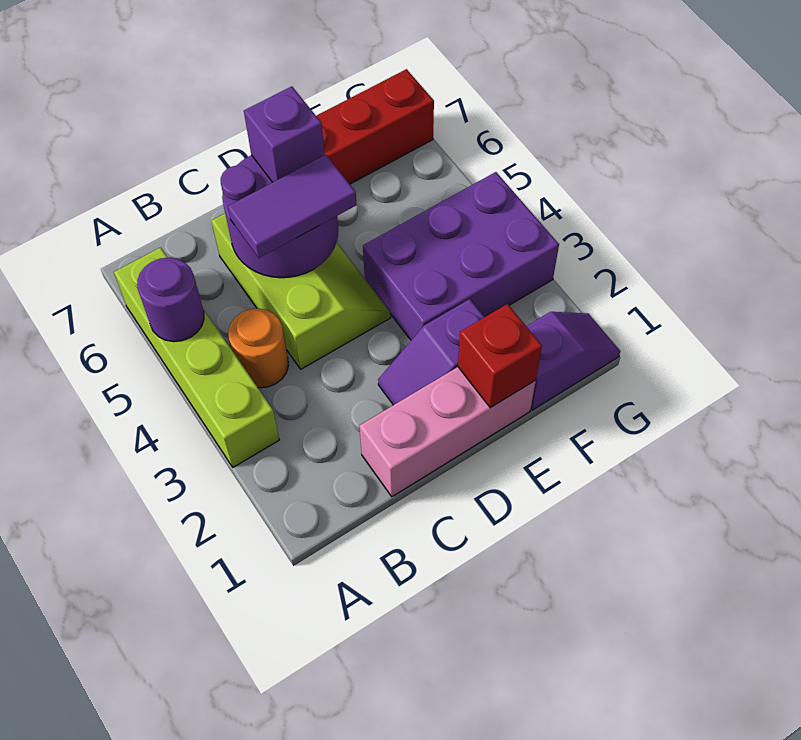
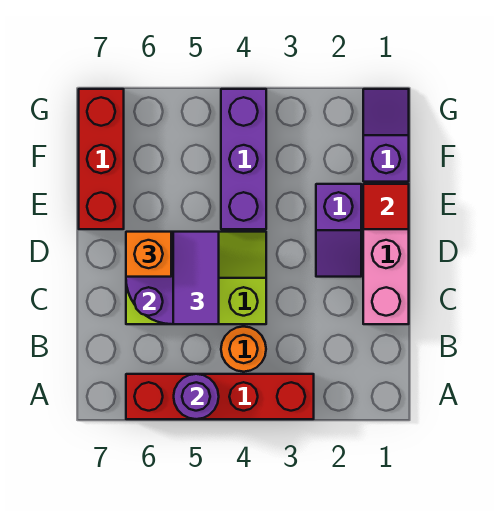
lime brick A3:A6 level 1 -> red brick A3:A6 level 1
purple brick D6 level 3 -> orange brick D6 level 3
red brick E1 level 2 -> red tile E1 level 2
purple brick E3:G4 level 1 -> purple brick E4:G4 level 1

